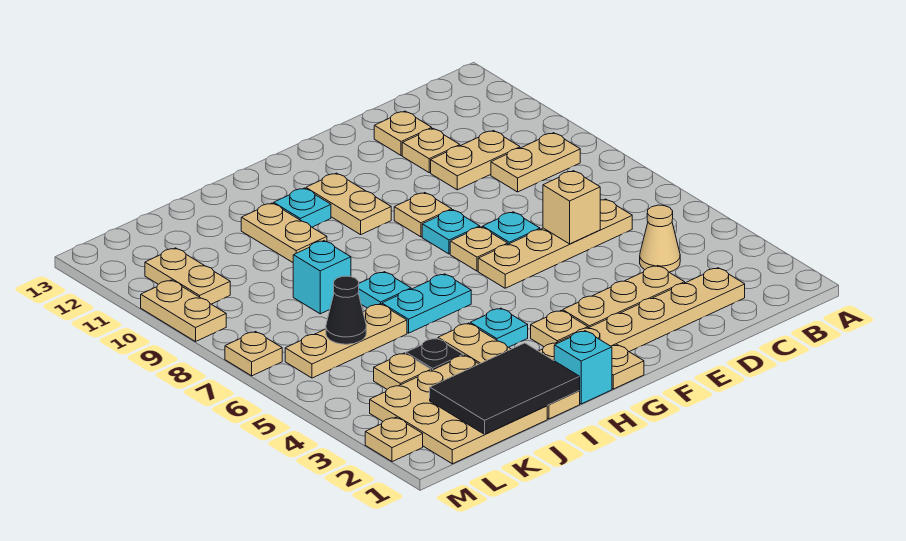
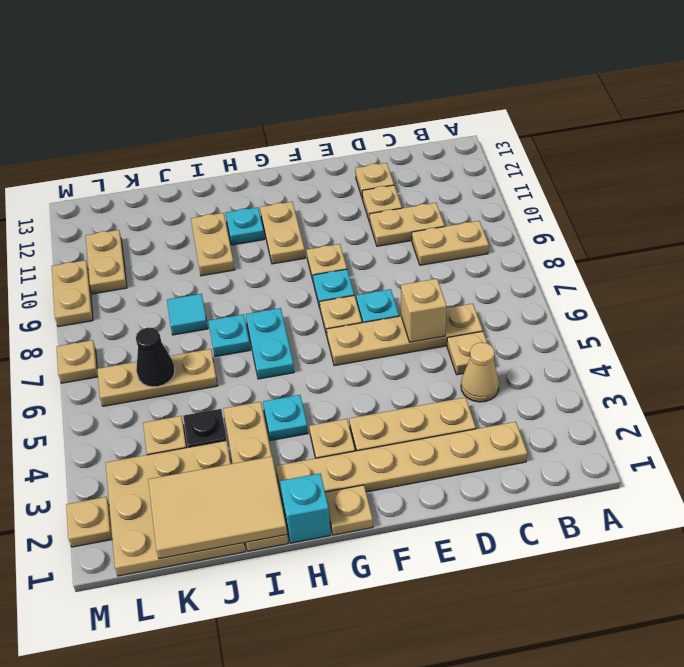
none -> tan plate C5 level 1
cyan plate H6:I6 level 1 -> cyan plate H6:H7 level 1
black tile I1:K2 level 2 -> tan tile I1:K2 level 2
cyan brick J8 level 1 -> cyan tile J8 level 1

